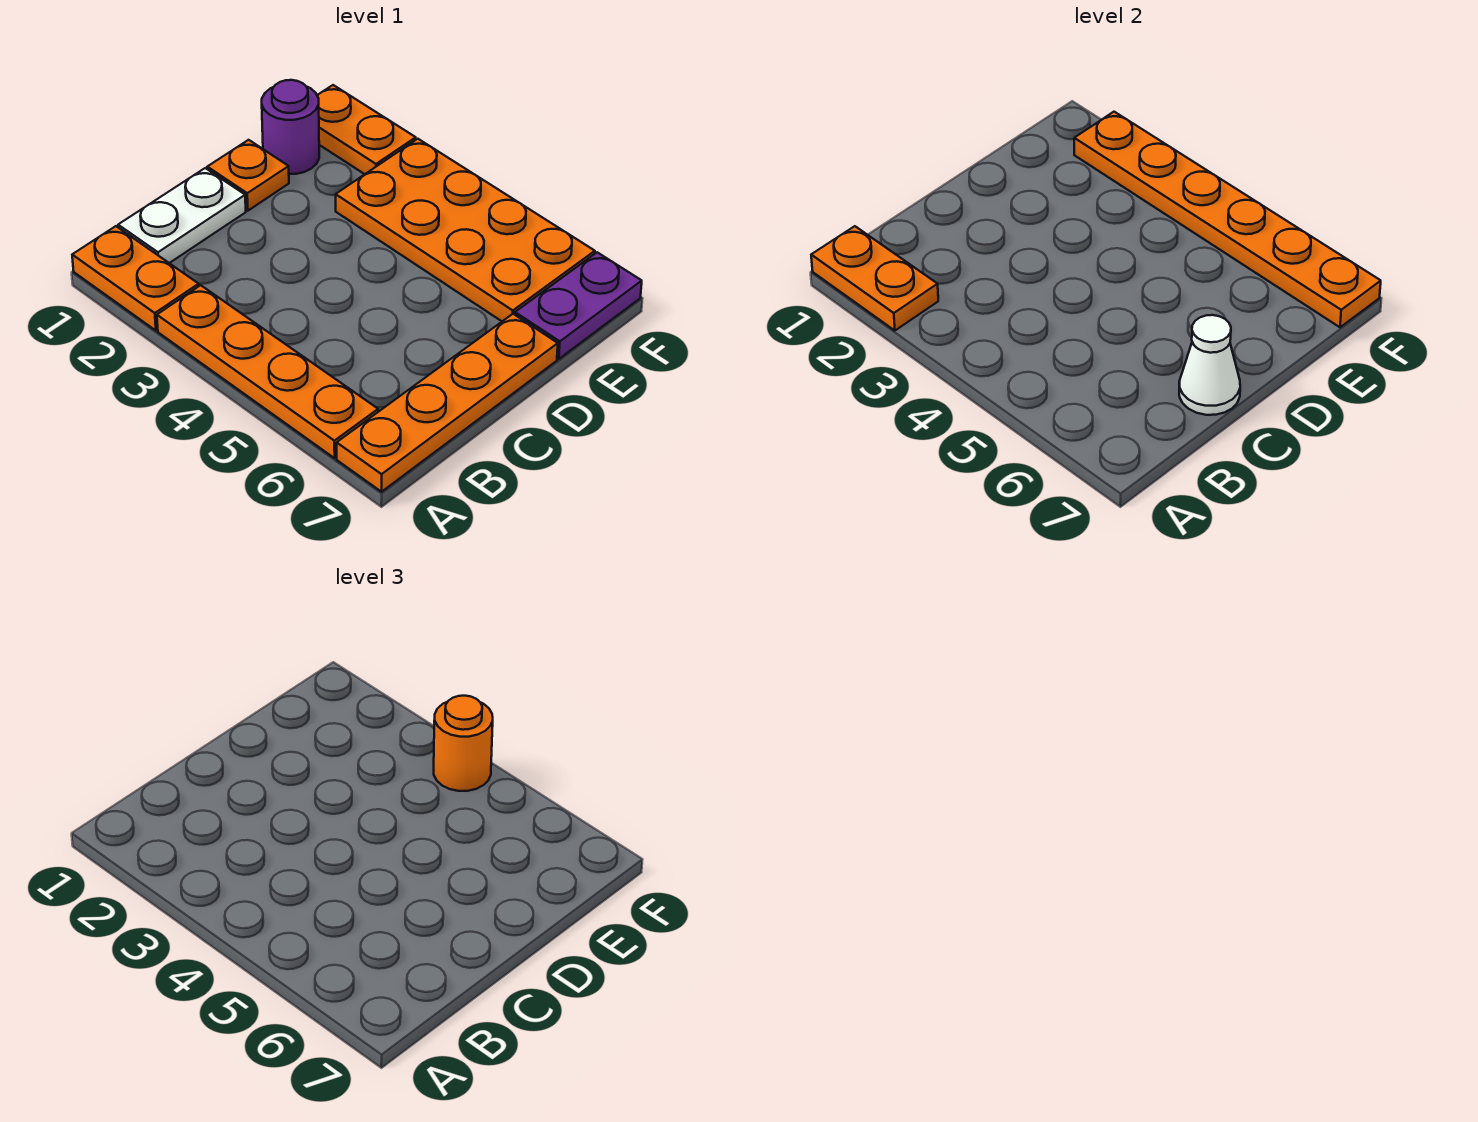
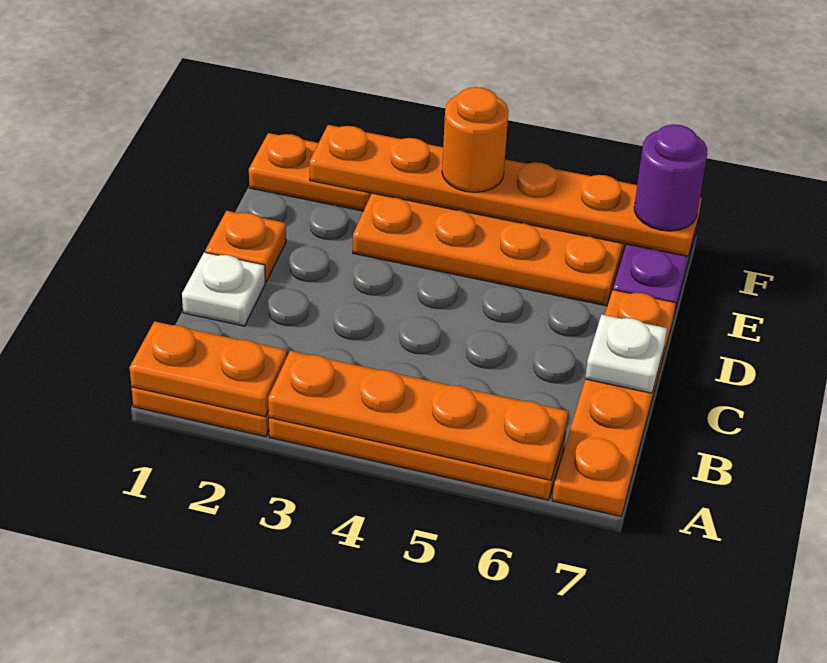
none -> orange plate A3:A6 level 2
white plate B1:C1 level 1 -> white plate C1 level 1
white cone C7 level 2 -> white plate C7 level 2
purple round brick E1 level 1 -> purple round brick F7 level 3

